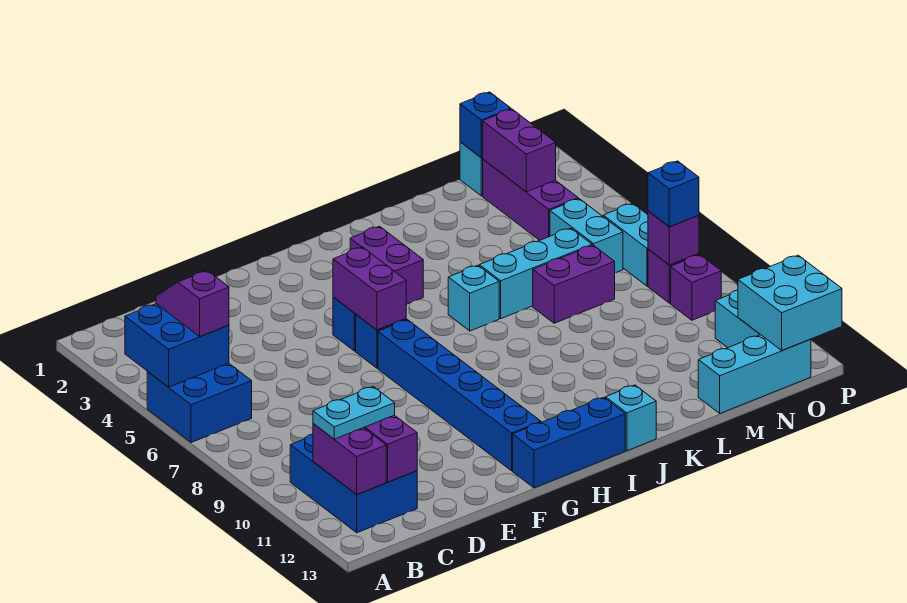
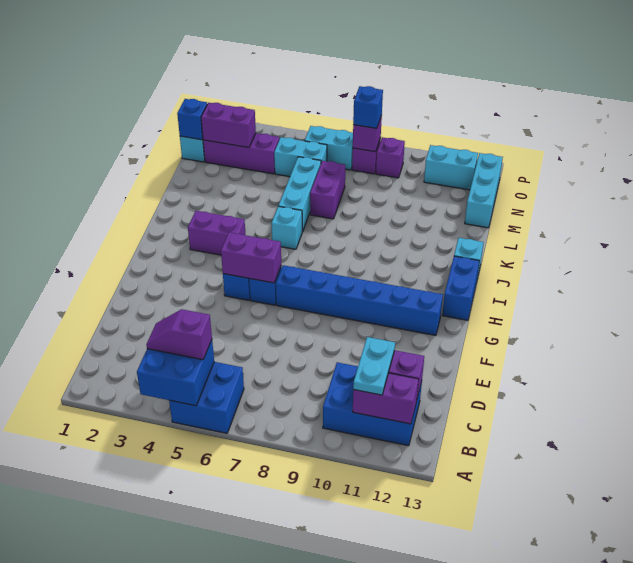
blue brick G13:I13 level 1 -> blue brick H13:I13 level 1
cyan brick O12:P13 level 2 -> none

